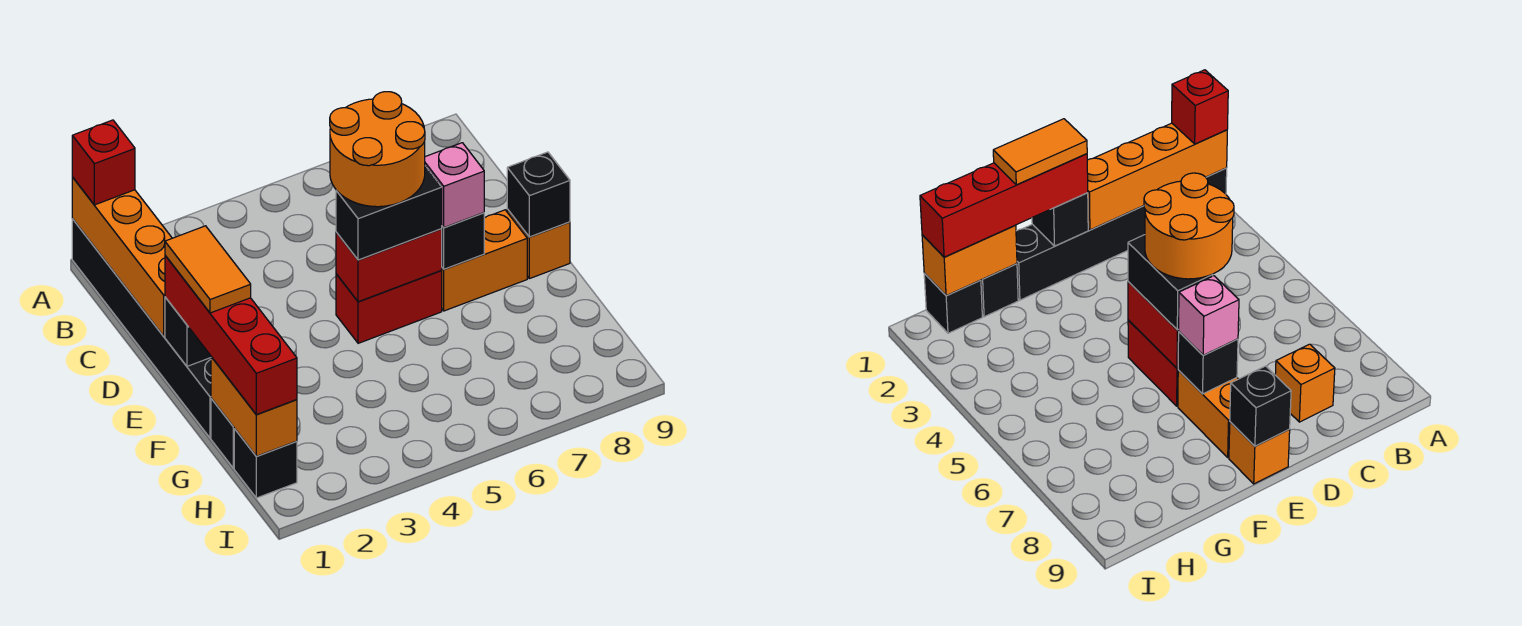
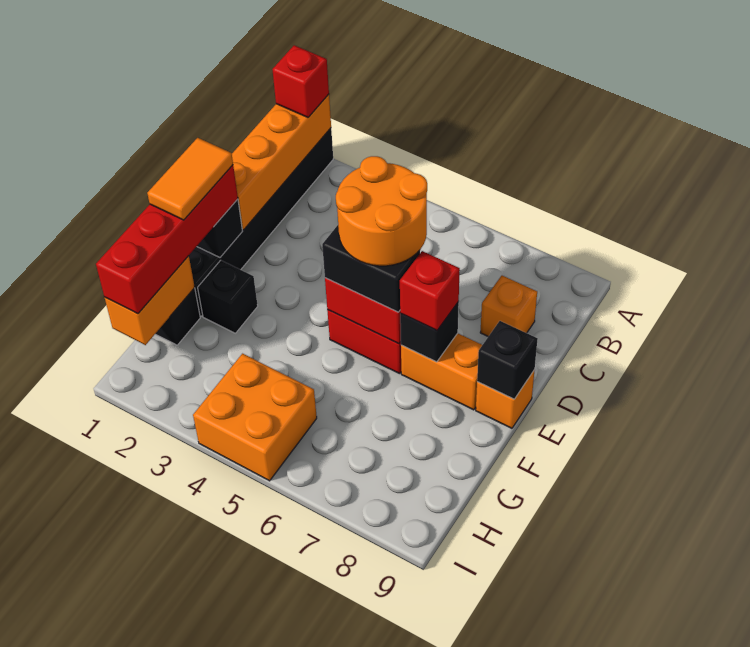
pink brick E7 level 3 -> red brick E7 level 3
black brick H1 level 1 -> black brick F2 level 1
none -> orange brick H4:I5 level 1

